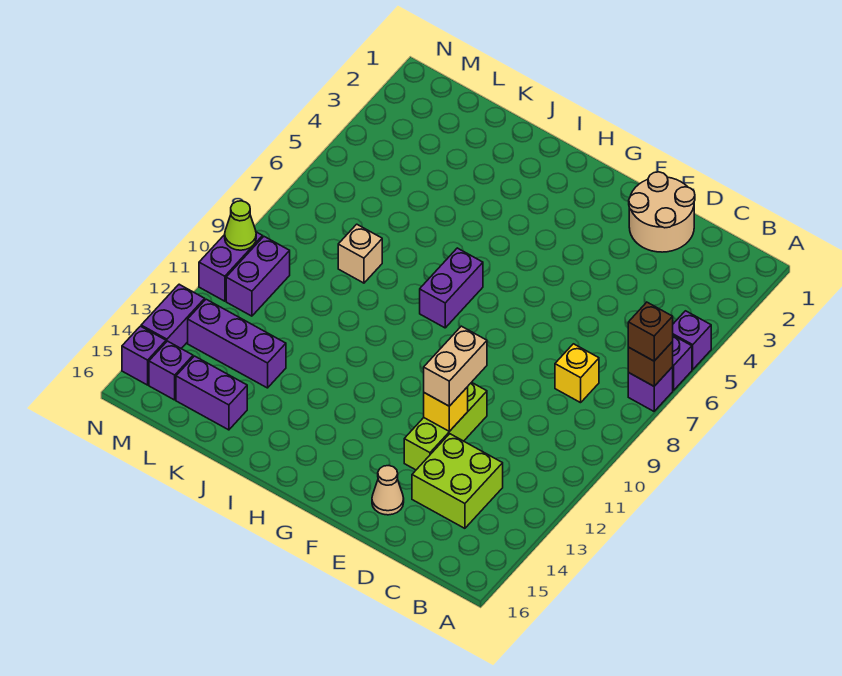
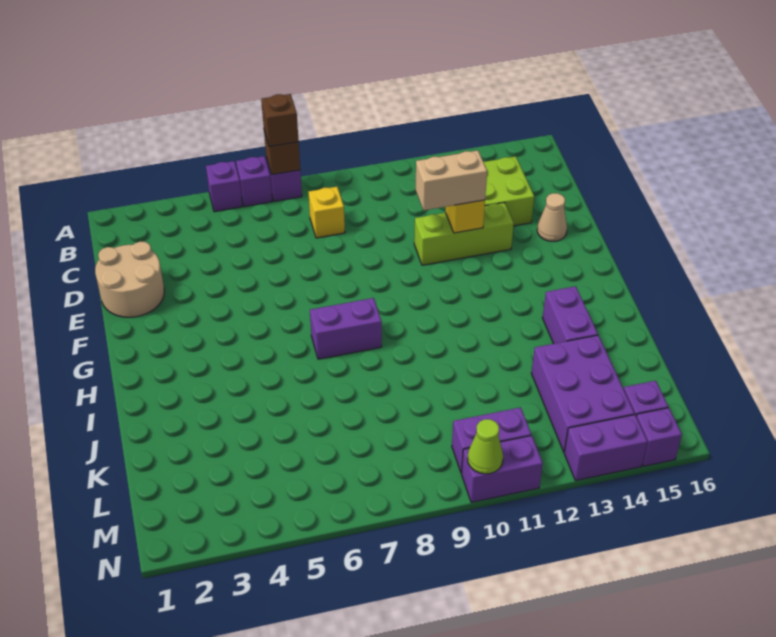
tan brick K8 level 1 -> none
purple brick K13:M13 level 1 -> purple brick K13:M14 level 1
purple brick K15:L15 level 1 -> purple brick I14:J14 level 1

